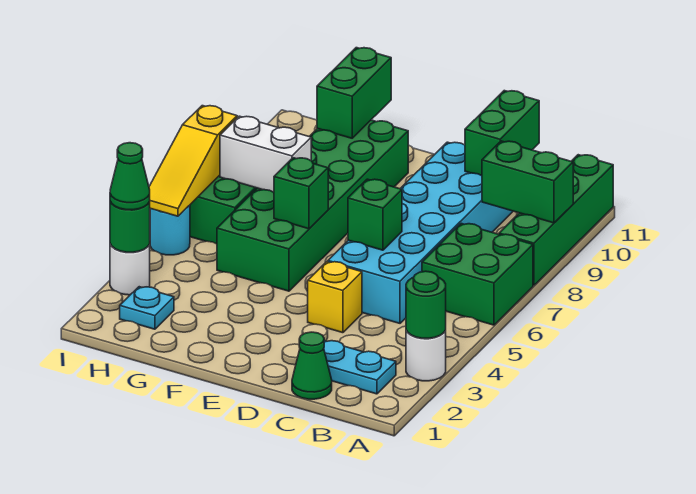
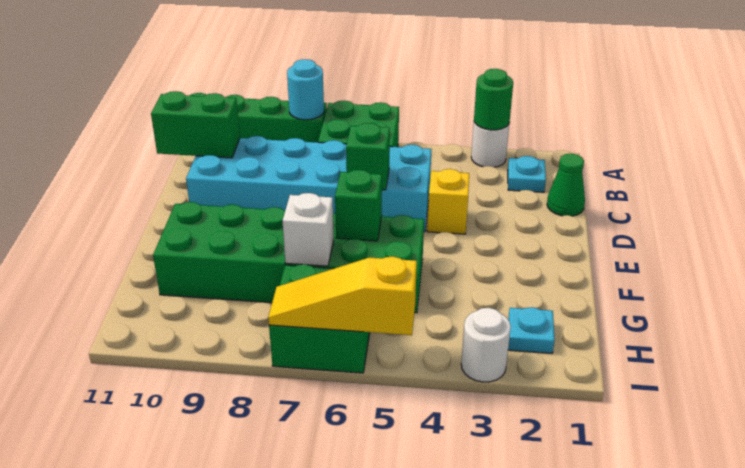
green brick A9:B9 level 2 -> none
cyan plate B2:C2 level 1 -> cyan plate B2 level 1
white brick G7:H7 level 2 -> white brick G7 level 2
green brick G10:G11 level 2 -> none
green round brick I3 level 2 -> none
green cone I3 level 3 -> none
cyan round brick I5 level 1 -> cyan round brick A8 level 2
yellow slope I5:I7 level 2 top 7 -> yellow slope I5:I7 level 2 top 5

